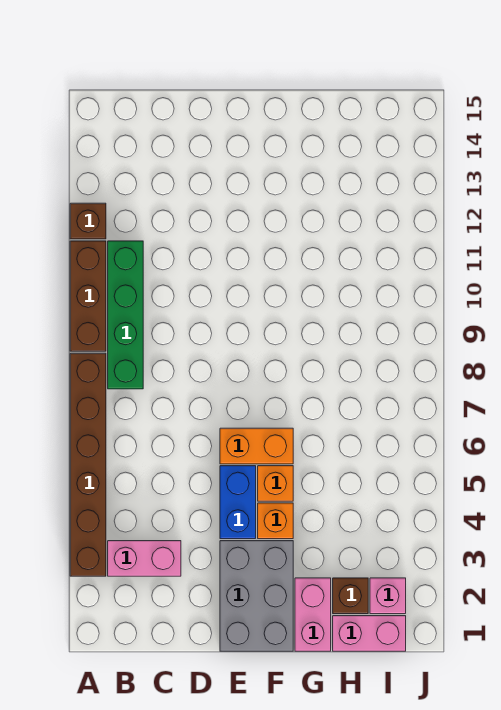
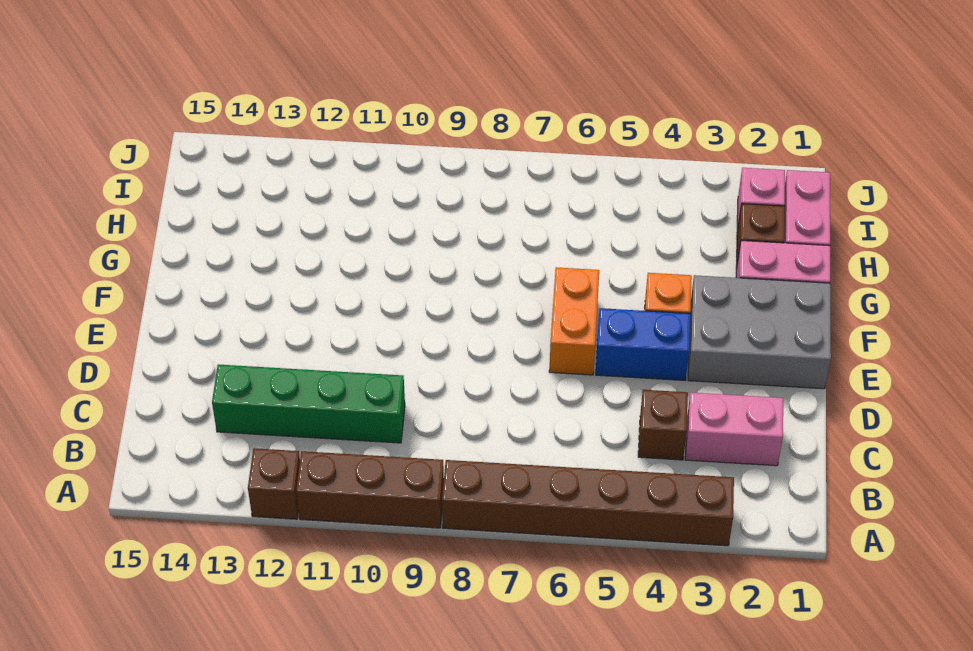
pink brick B3:C3 level 1 -> pink brick C2:C3 level 1
green brick B8:B11 level 1 -> green brick C10:C13 level 1
none -> brown brick C4 level 1
orange brick F5 level 1 -> none

